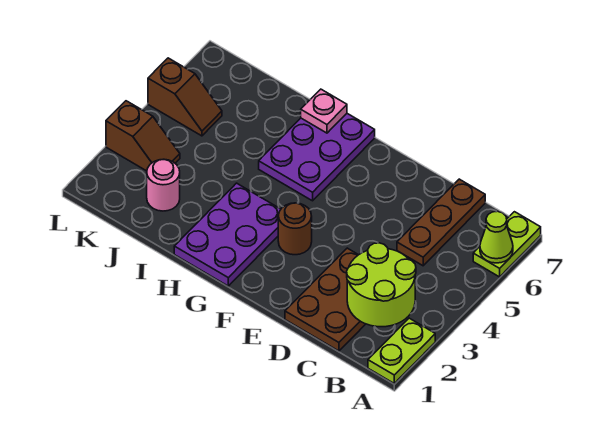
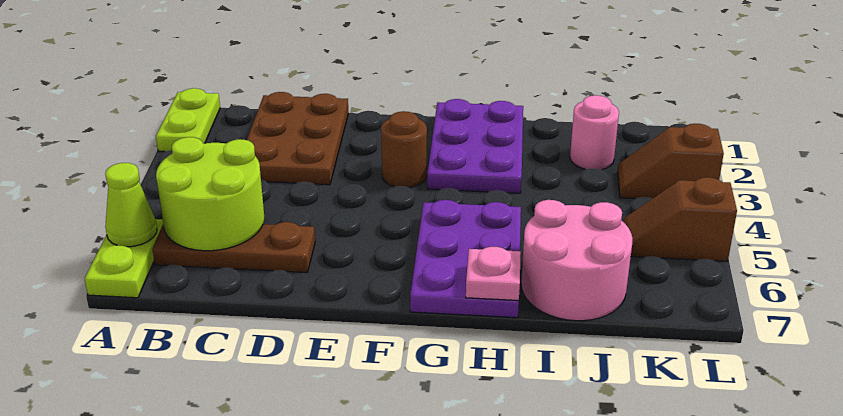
lime round brick B2:C3 level 2 -> lime round brick B5:C6 level 2
brown plate C5:C7 level 1 -> brown plate B6:D6 level 1
none -> pink round brick I6:J7 level 1

